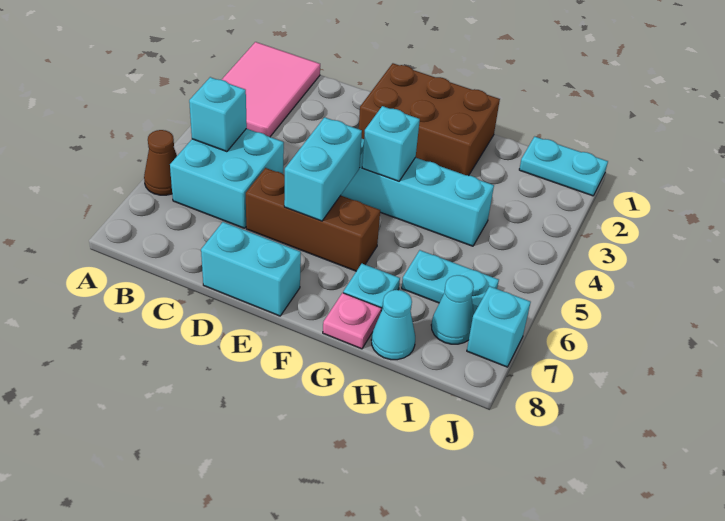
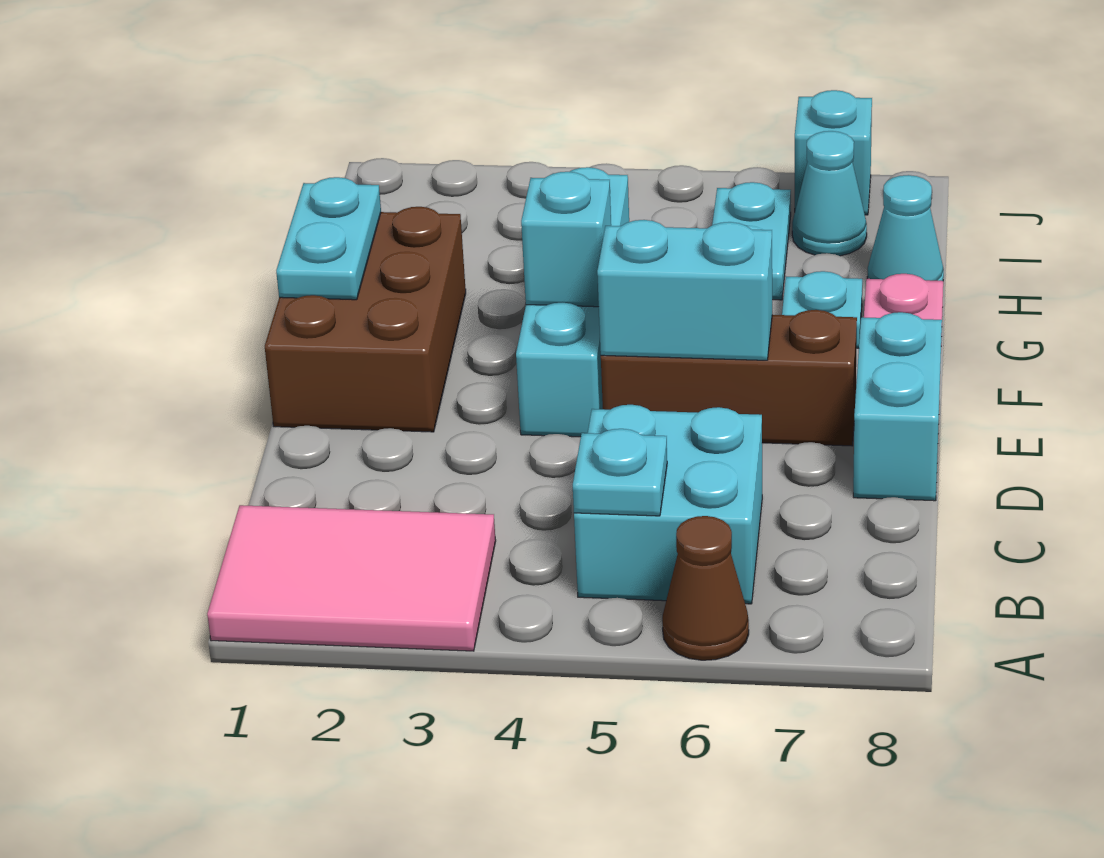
cyan brick B5 level 2 -> cyan plate B5 level 2
brown brick D6:F6 level 1 -> brown brick E5:E7 level 1
cyan plate I1:J1 level 1 -> cyan plate F1:G1 level 2

